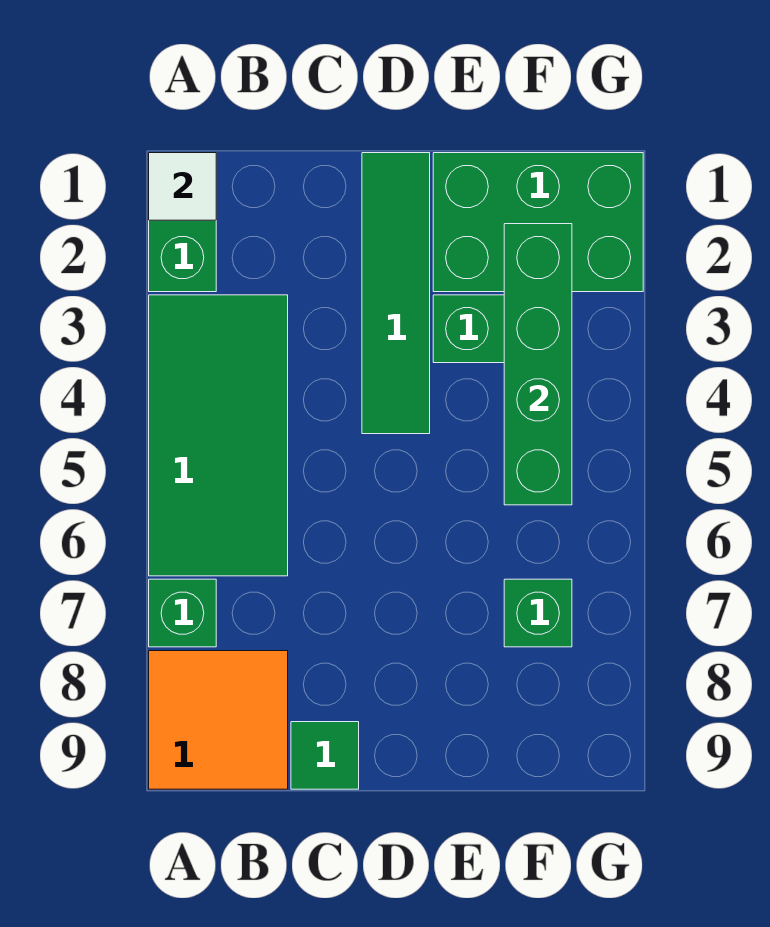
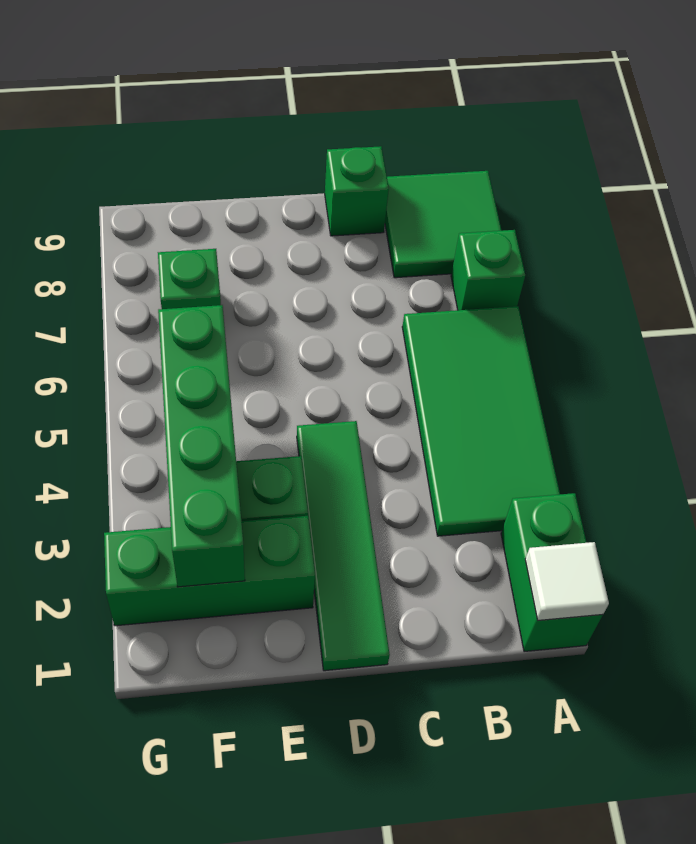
orange tile A8:B9 level 1 -> green tile A8:B9 level 1
green tile C9 level 1 -> green brick C9 level 1
green brick E1:G2 level 1 -> green brick E2:G2 level 1

